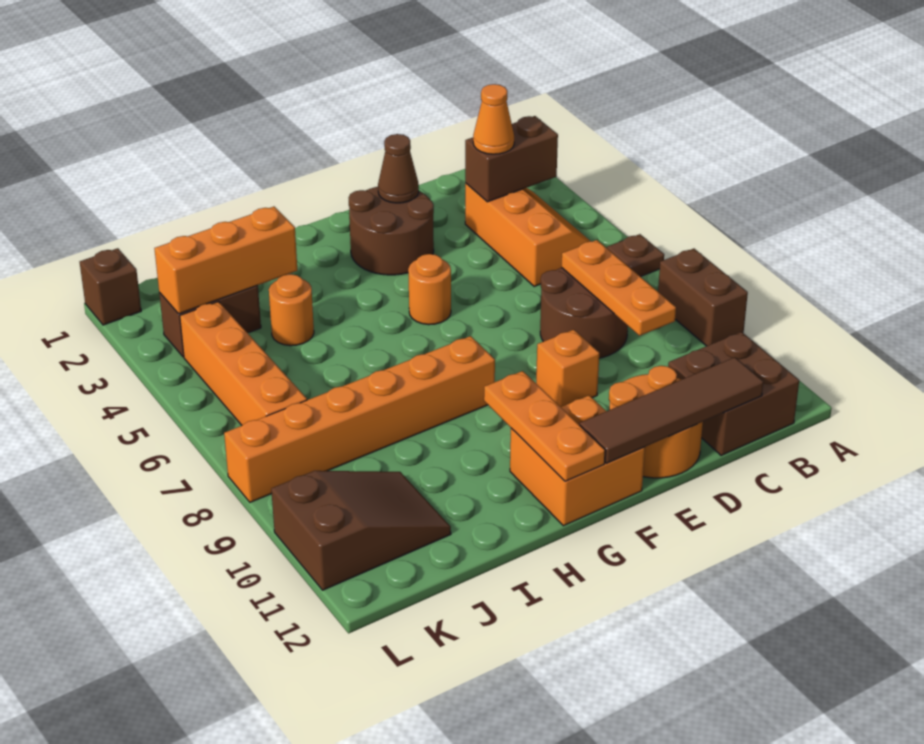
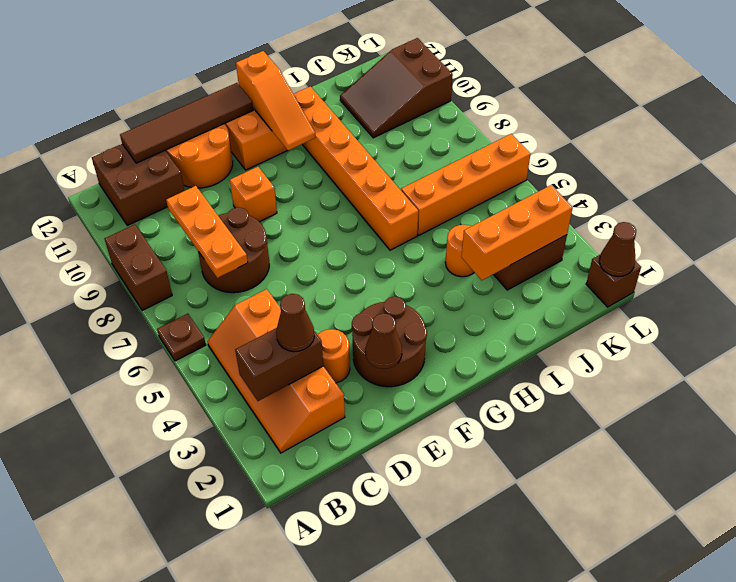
orange slope B3:C5 level 1 top C -> orange slope B2:C5 level 1 top C
orange cone C3 level 3 -> brown cone C3 level 3
orange round brick F5 level 1 -> orange round brick D3 level 1
orange brick G8:L8 level 1 -> orange brick H6:H11 level 1
orange plate G10:G12 level 2 -> orange slope G10:G12 level 2 top 12
orange brick K4:K7 level 1 -> orange brick I6:L6 level 1
none -> brown cone L1 level 2

